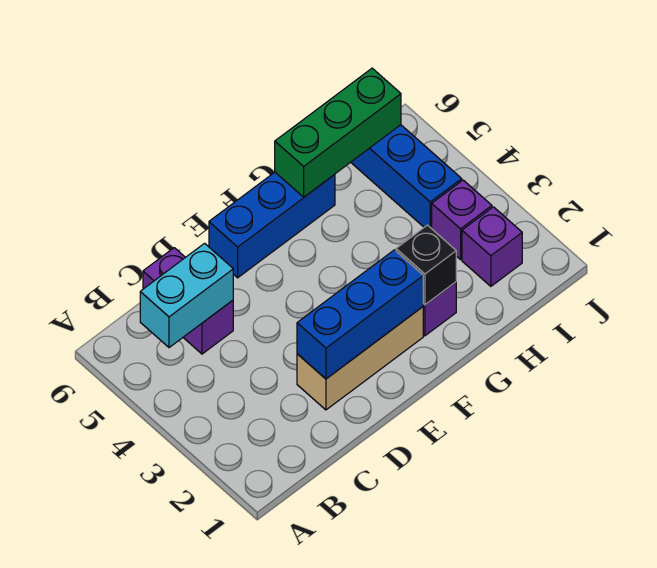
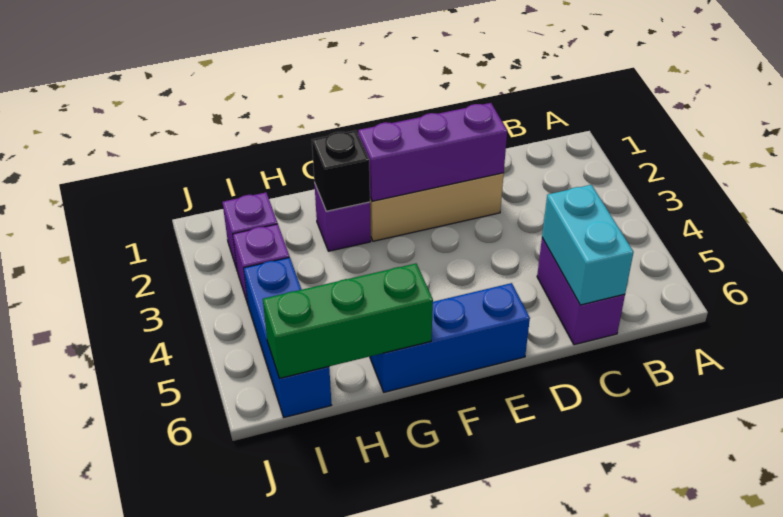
cyan brick B5:C5 level 2 -> cyan brick C5:C6 level 2
blue brick D2:F2 level 2 -> purple brick D2:F2 level 2

